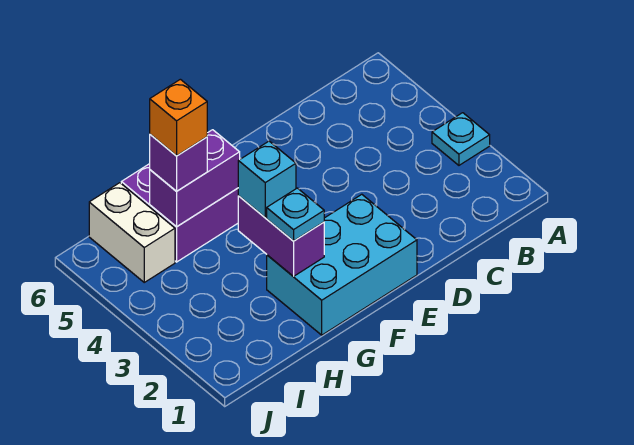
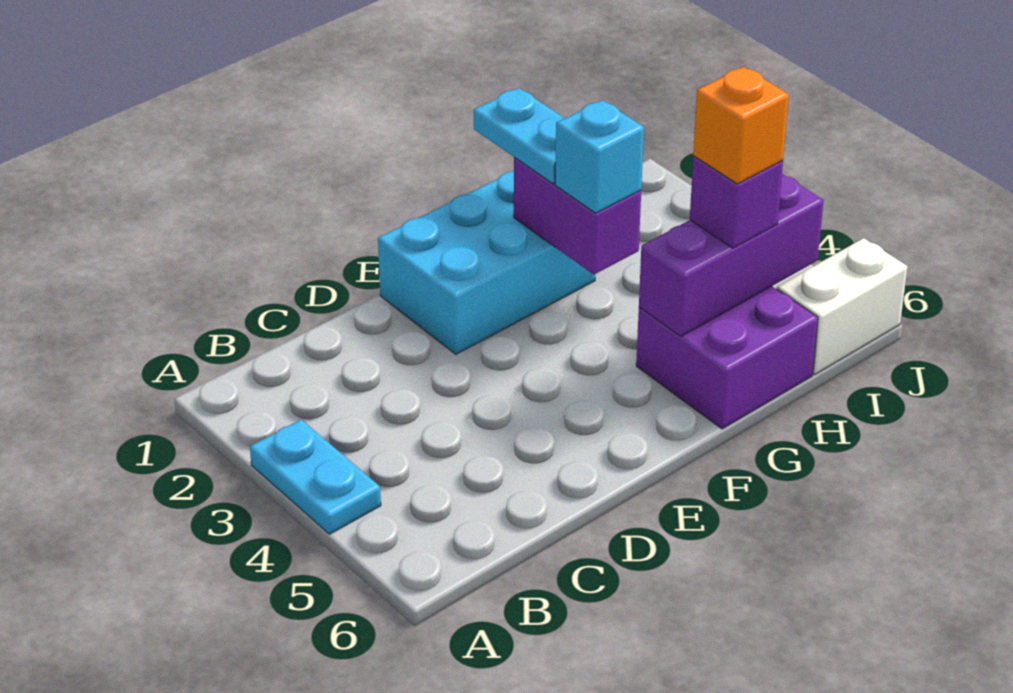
cyan plate A3 level 1 -> cyan plate A3:A4 level 1
cyan plate G2 level 3 -> cyan plate G1:G2 level 3
purple brick G5:H5 level 2 -> purple brick G5:I5 level 2
white brick I5:I6 level 1 -> white brick I6:J6 level 1

